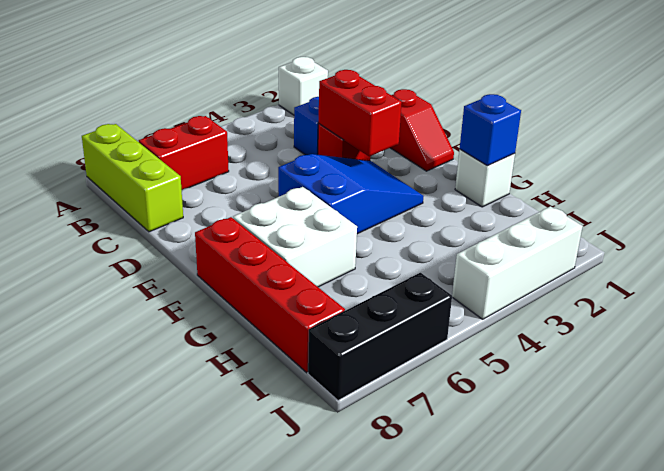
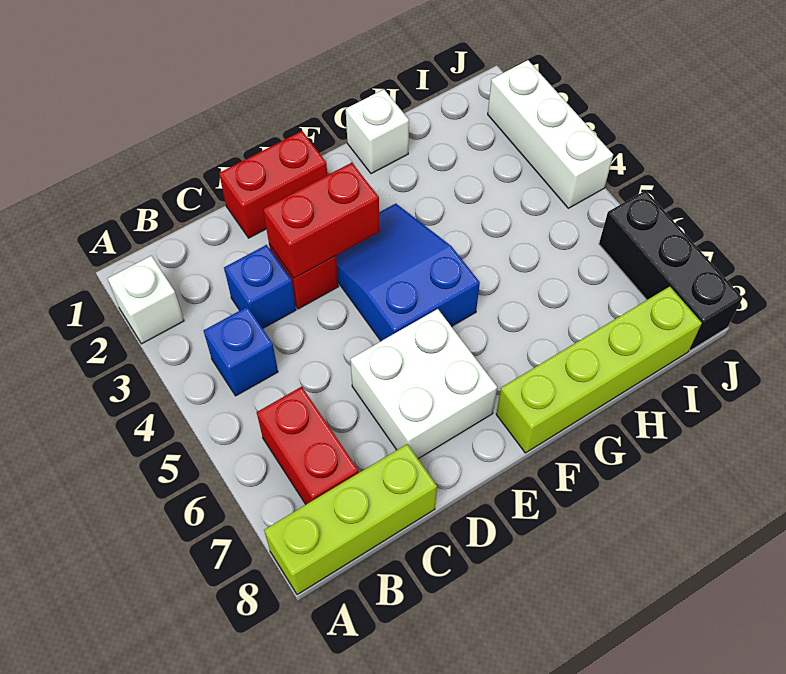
red slope D1:E1 level 1 top D -> red brick D1:E1 level 1
white brick F6:G7 level 1 -> white brick D6:E7 level 1
red brick F8:I8 level 1 -> lime brick F8:I8 level 1
blue brick G1 level 2 -> blue brick B4 level 1

